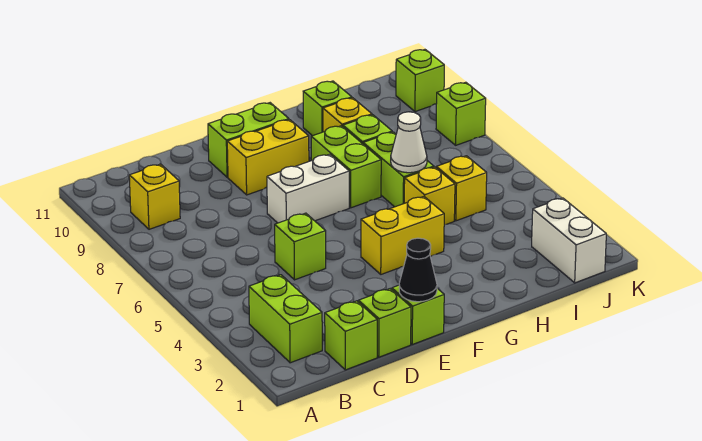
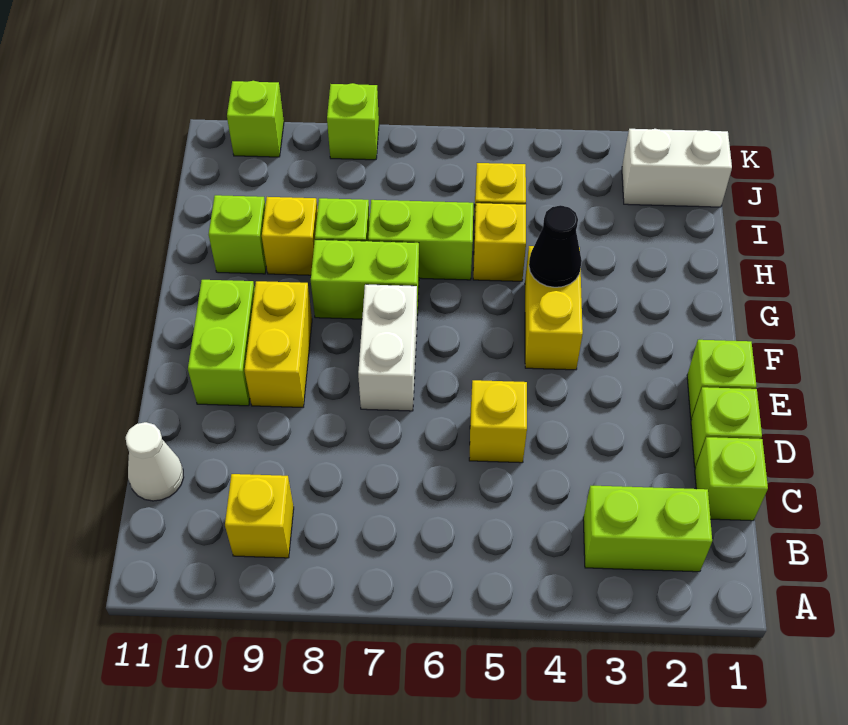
lime brick D5 level 1 -> yellow brick D5 level 1
black cone E1 level 2 -> black cone G4 level 2
white cone H6 level 2 -> white cone C11 level 1

